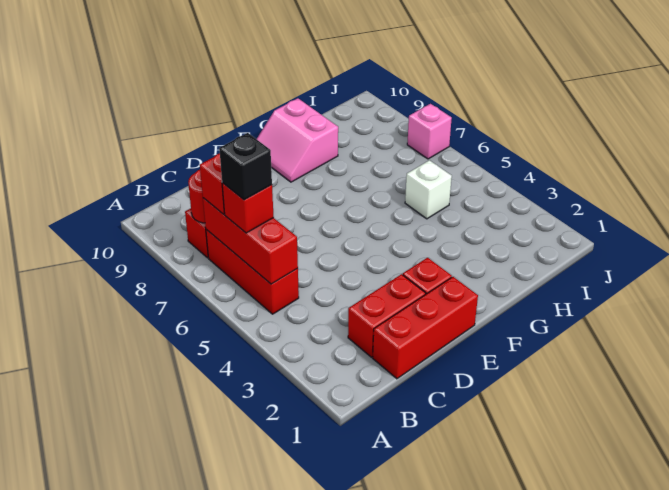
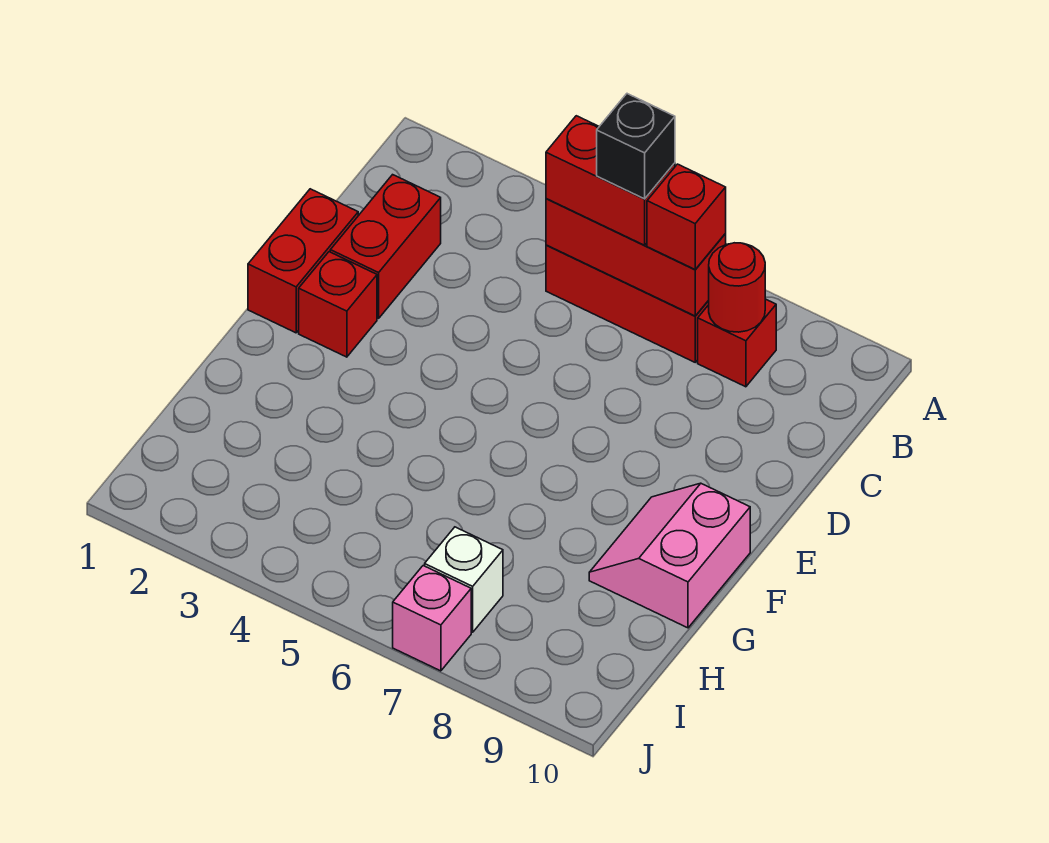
red brick B6 level 3 -> red brick B5:B6 level 3
red brick C1:E1 level 1 -> red brick D1:E1 level 1
pink slope F9:G10 level 1 top G -> pink slope F9:G10 level 1 top 10
white brick H5 level 1 -> white brick I7 level 1

